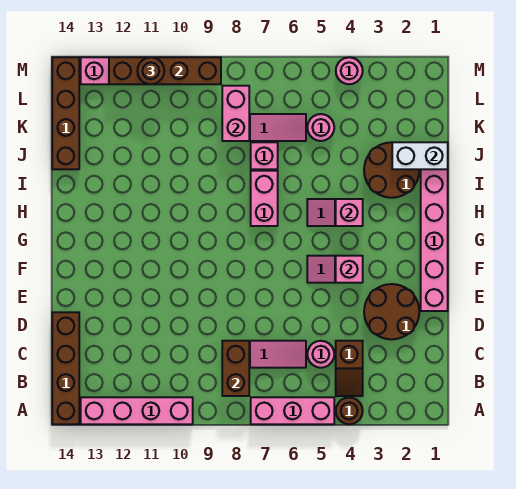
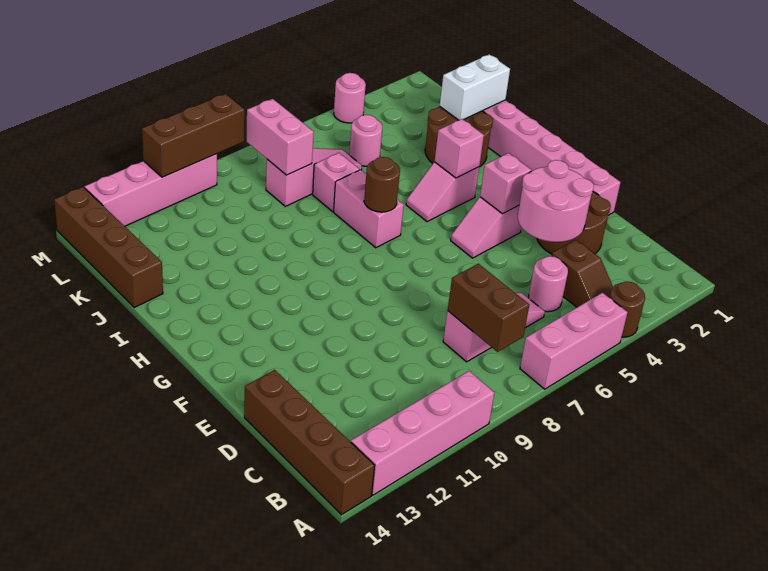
none -> pink round brick D3:E4 level 2
brown brick M9:M12 level 2 -> brown brick M9:M11 level 2
brown round brick M11 level 3 -> brown round brick H7 level 2

